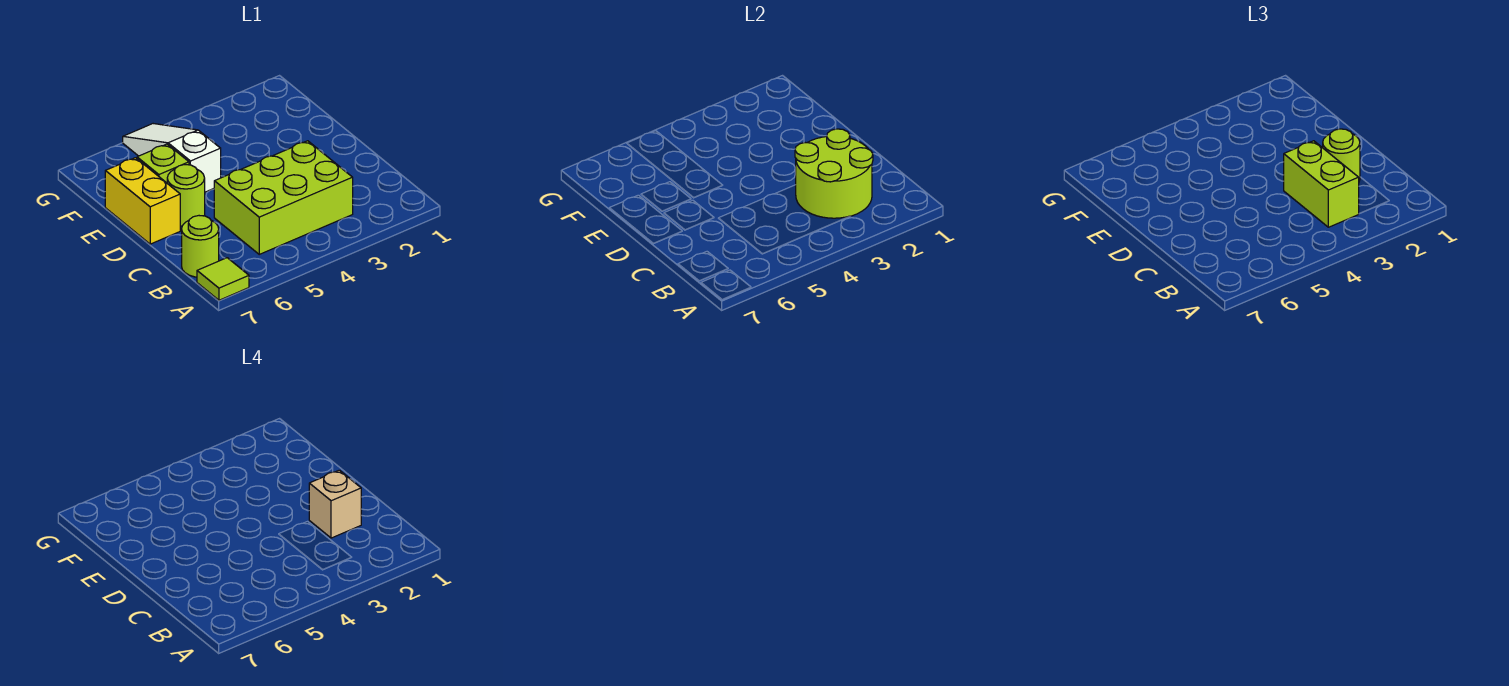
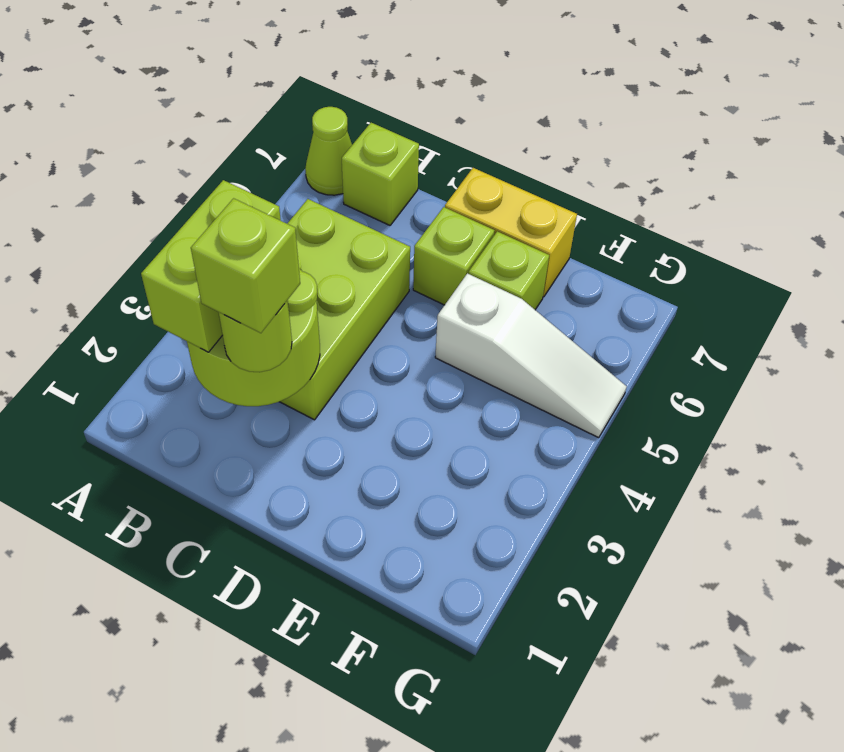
lime tile A7 level 1 -> lime cone A7 level 1
lime brick B3:C3 level 3 -> lime brick B2:B3 level 3
lime round brick B7 level 1 -> lime brick B7 level 1
tan brick C2 level 4 -> lime brick C2 level 4
lime round brick D6 level 1 -> lime brick D6 level 1

